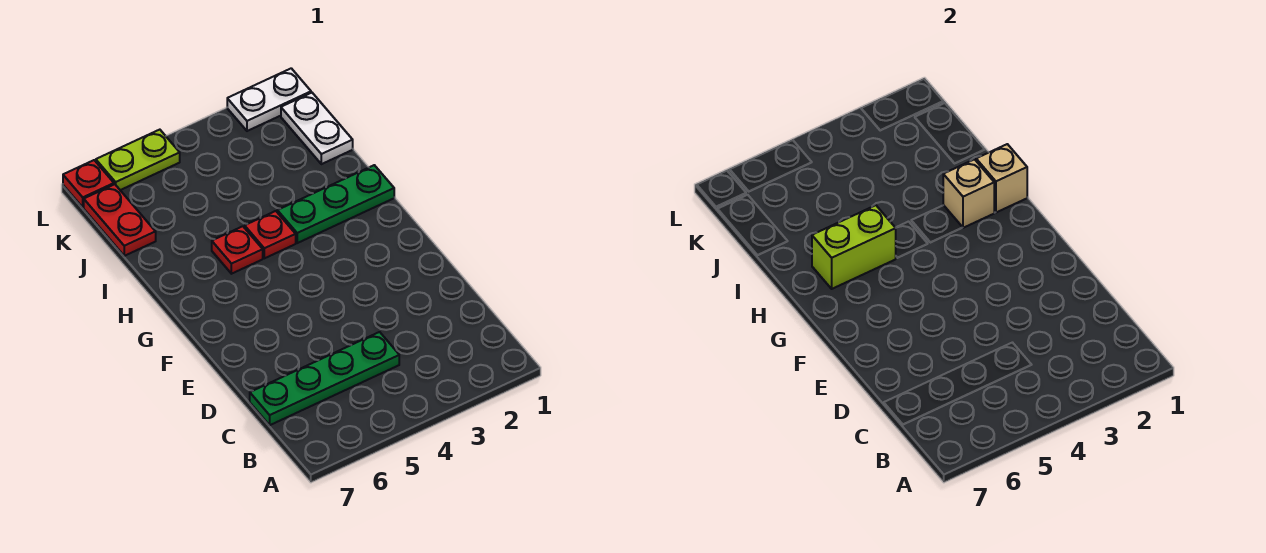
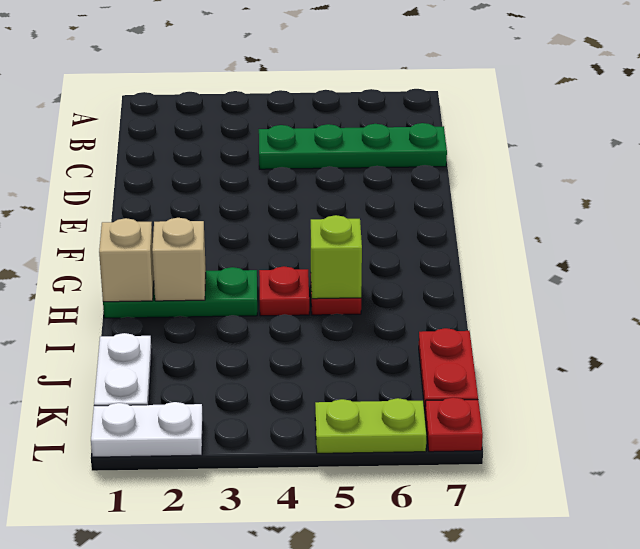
lime brick H5:H6 level 2 -> lime brick H5 level 2

